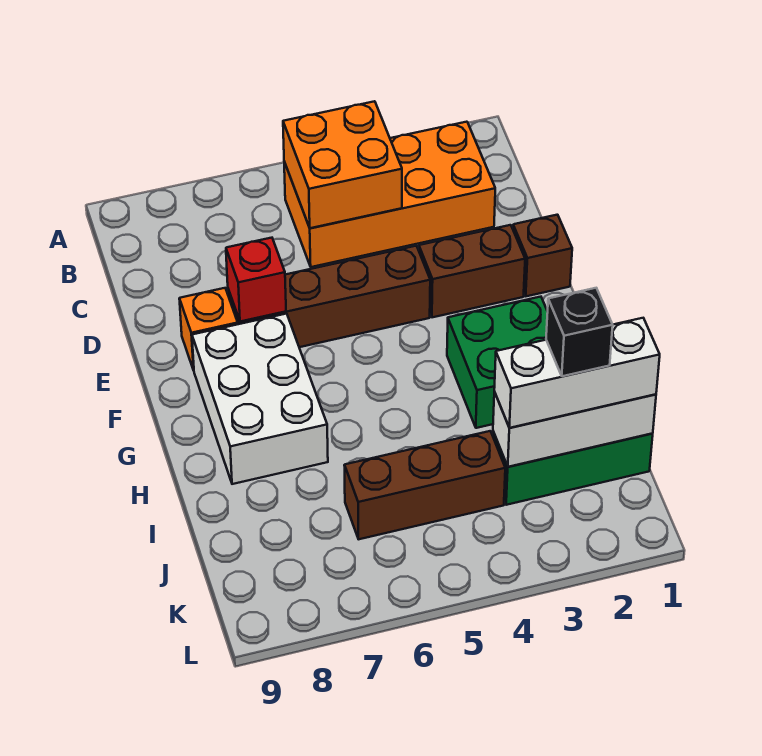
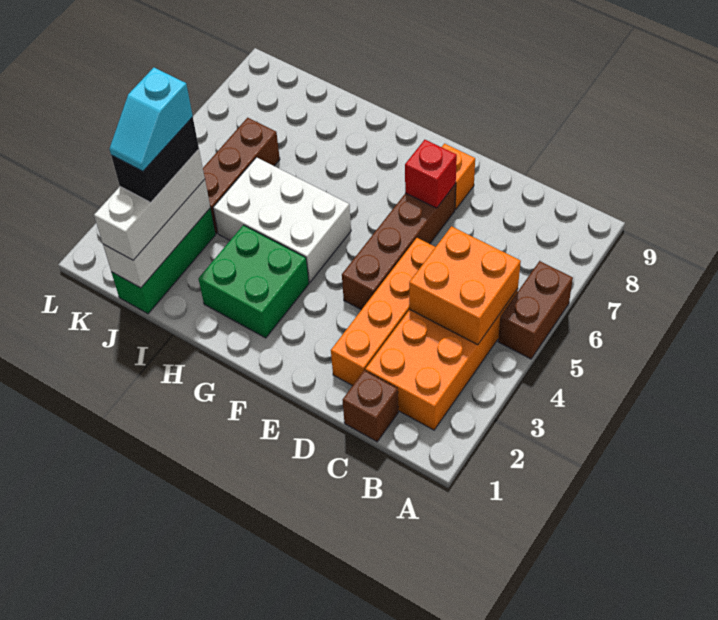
none -> orange brick D2:D5 level 1
brown brick E1 level 1 -> brown brick C1 level 1
brown brick E2:E3 level 1 -> brown brick A5:A6 level 1
white brick F7:H8 level 1 -> white brick G4:I5 level 1
black brick J2 level 4 -> black brick J2:J3 level 4
none -> cyan slope J2:J3 level 5 top 3

